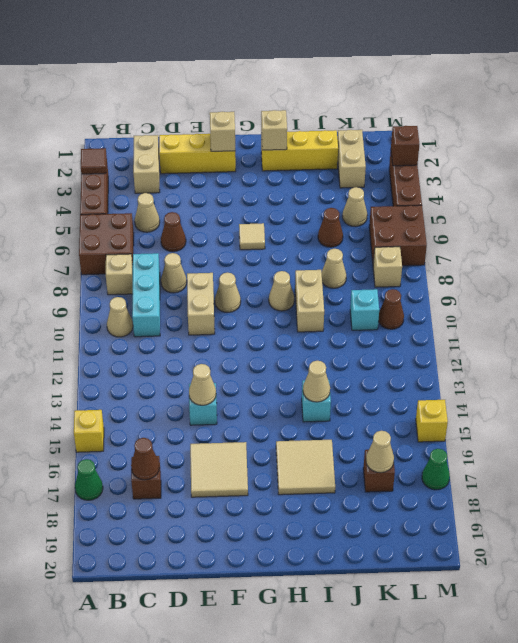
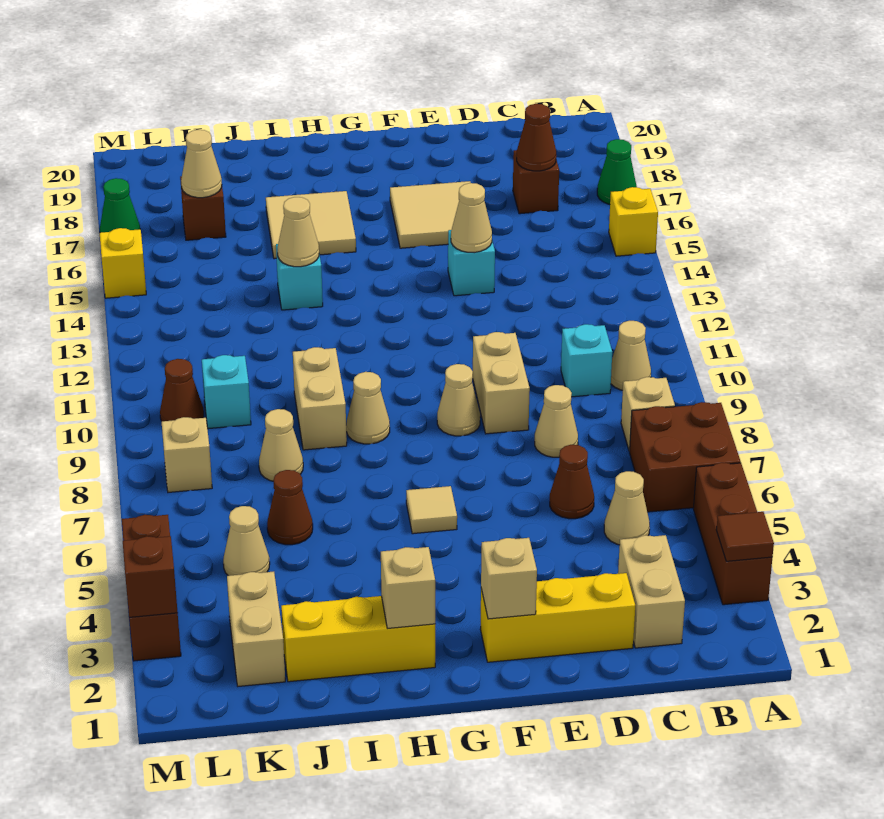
cyan brick C8:C10 level 1 -> cyan brick C10 level 1
brown brick L6:M7 level 1 -> none

